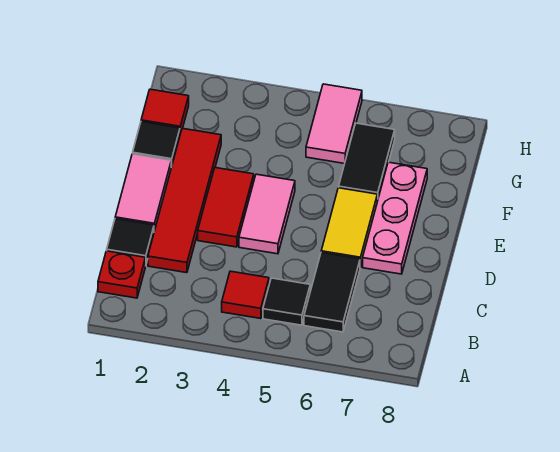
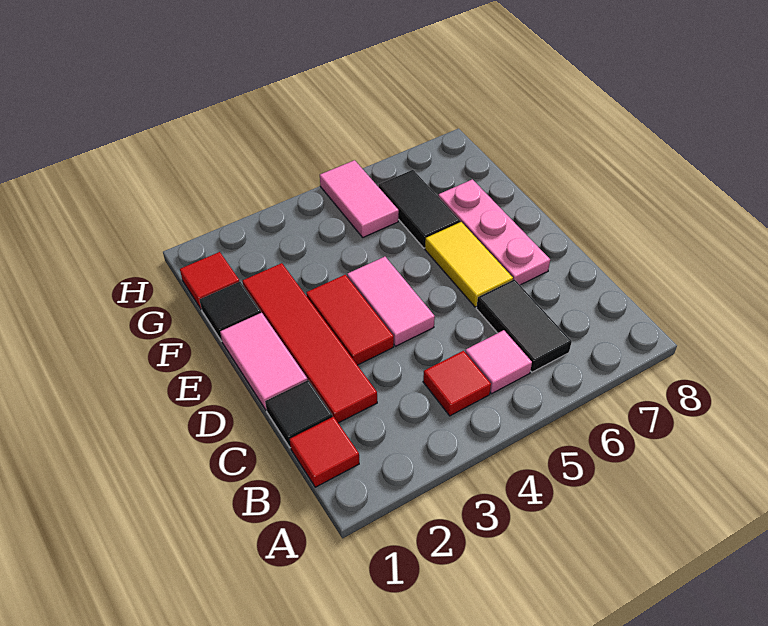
red plate B1 level 1 -> red tile B1 level 1
black tile B5 level 1 -> pink tile B5 level 1

